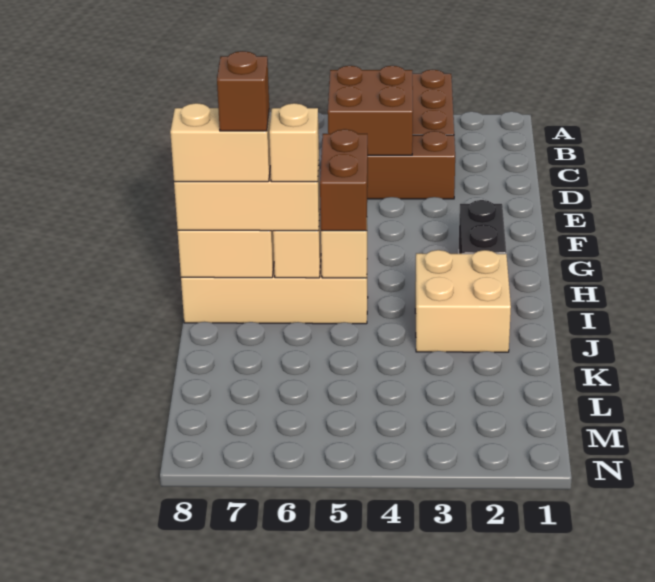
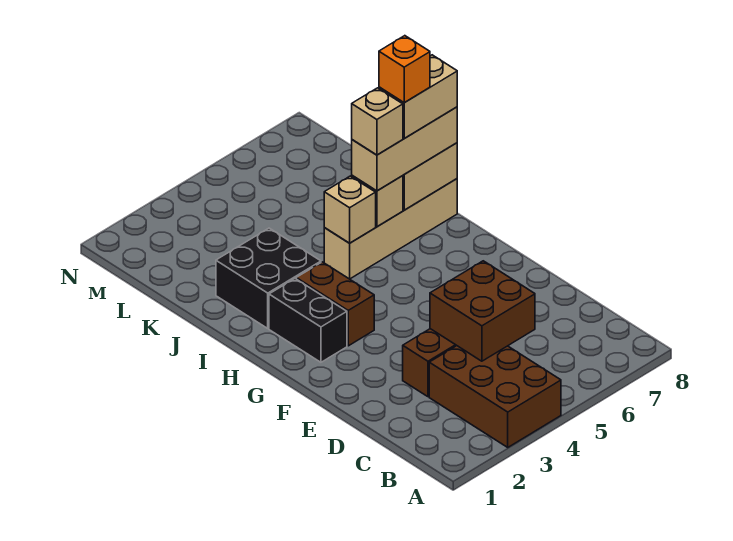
brown brick H5:I5 level 3 -> brown brick G3:H3 level 1
tan brick I2:J3 level 1 -> black brick I2:J3 level 1
brown brick I7 level 5 -> orange brick I7 level 5

